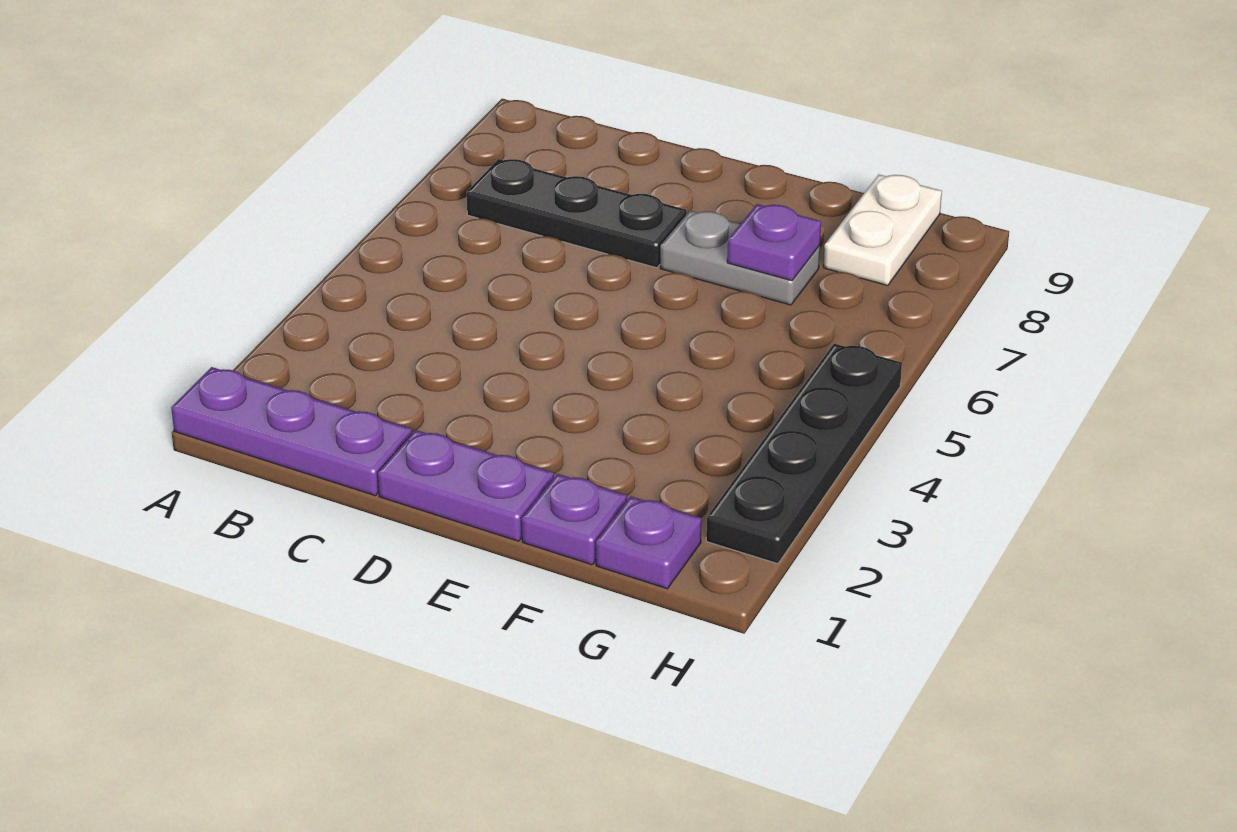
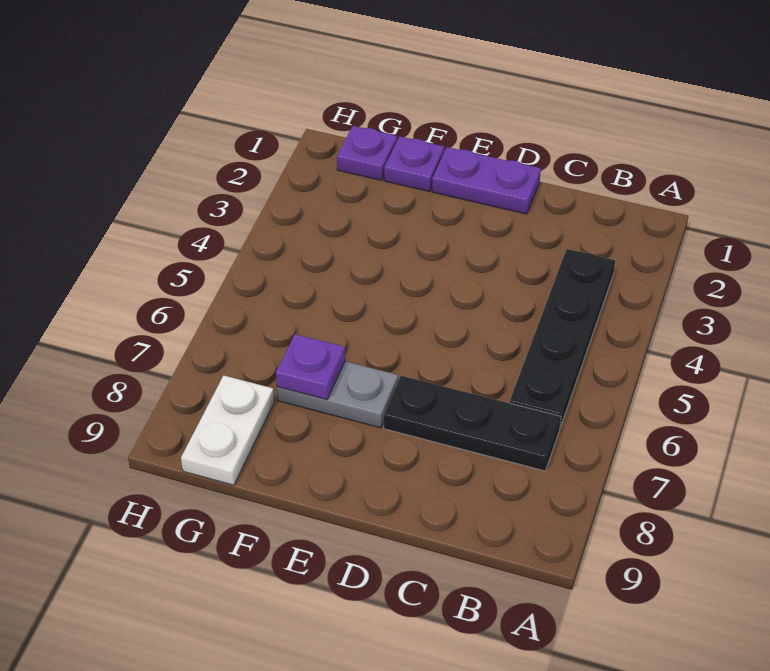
purple plate A1:C1 level 1 -> none
black plate H2:H5 level 1 -> black plate B3:B6 level 1

